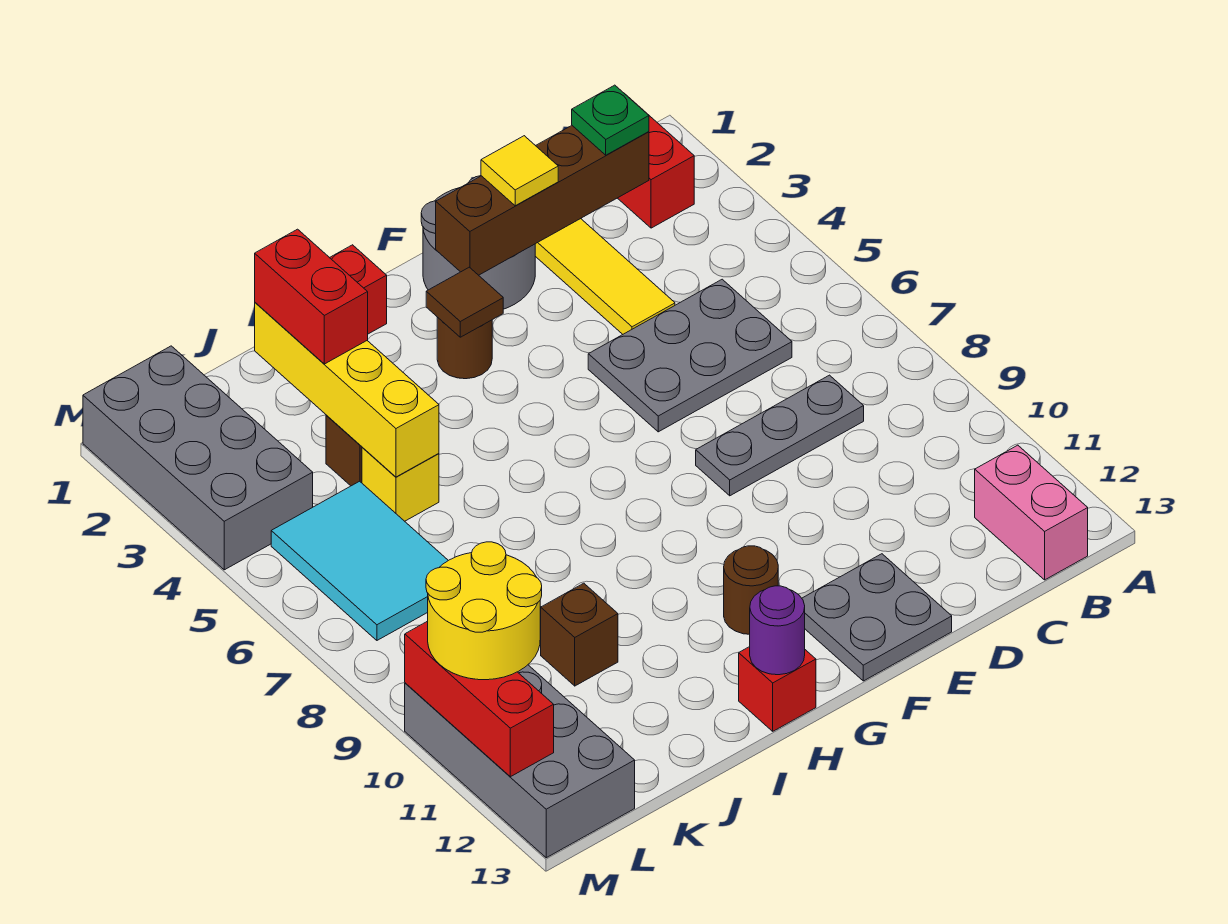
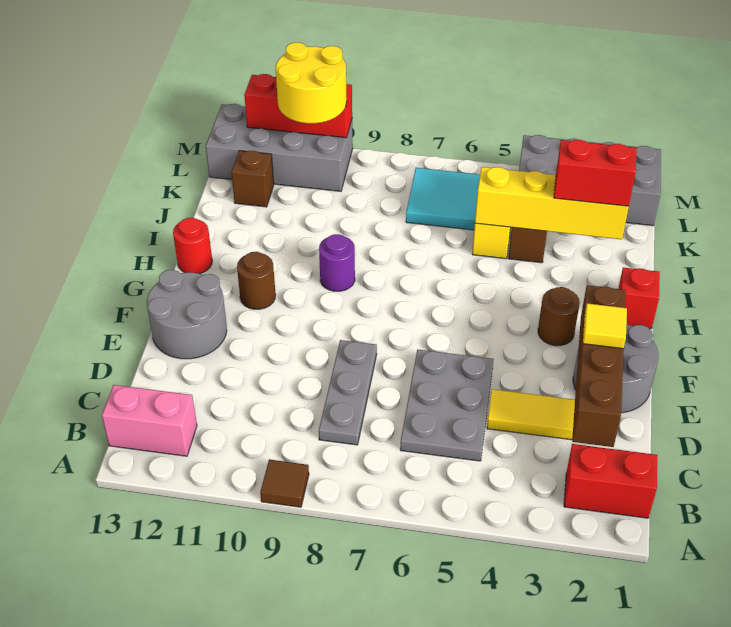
green plate C2 level 3 -> none
grey plate E12:F13 level 1 -> grey round brick E12:F13 level 1
brown tile G3 level 2 -> brown tile A9 level 1
red brick H13 level 1 -> red round brick H13 level 1
purple round brick H13 level 2 -> purple round brick H9 level 1
brown brick J10 level 1 -> brown brick K12 level 1

